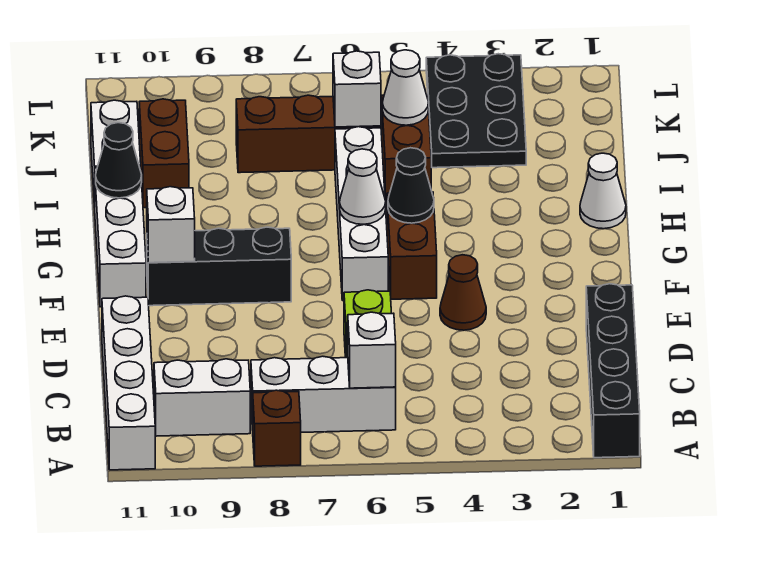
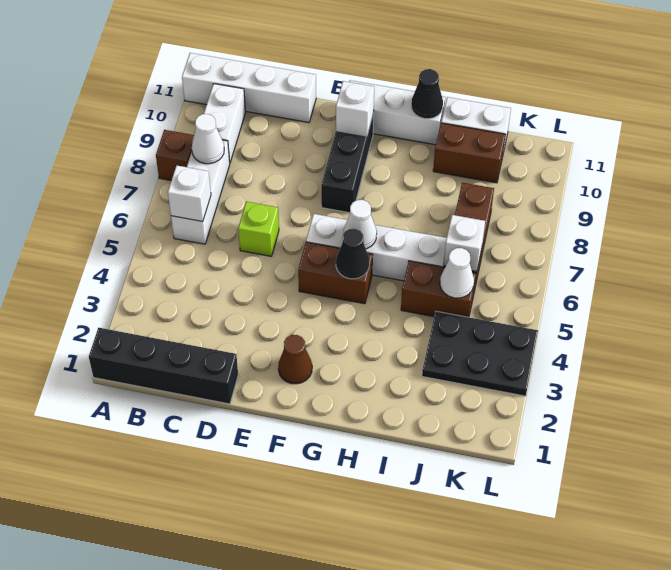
brown cone E4 level 1 -> brown cone F2 level 1
white cone H1 level 1 -> white cone B8 level 2

